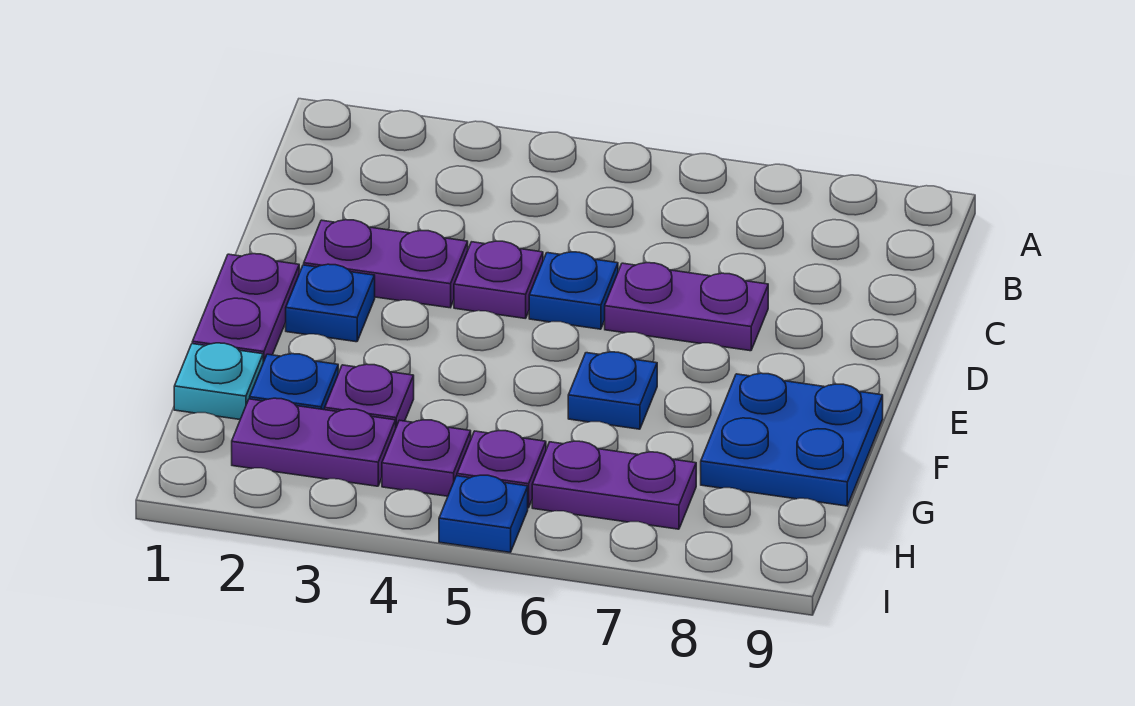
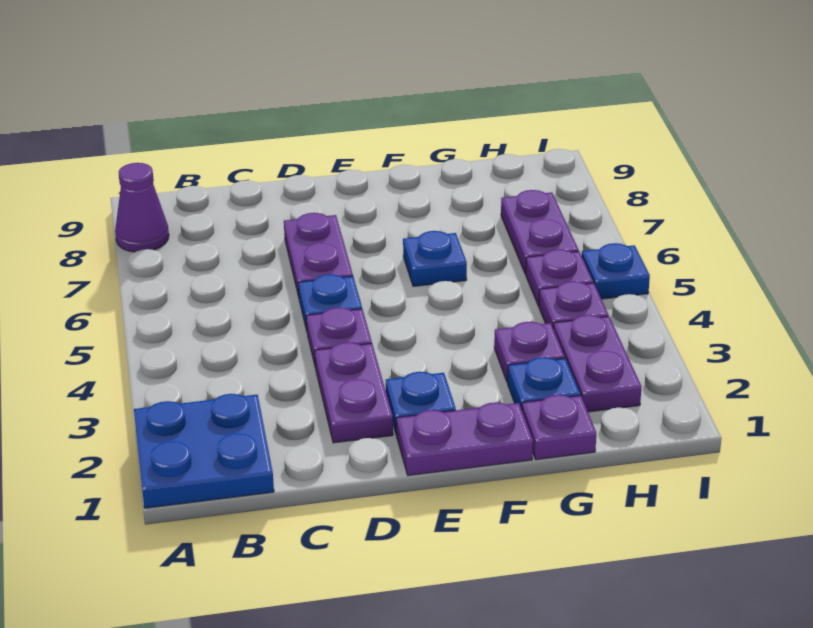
none -> purple cone A8 level 1
blue plate F8:G9 level 1 -> blue plate A1:B2 level 1
cyan plate G1 level 1 -> purple plate G1 level 1

